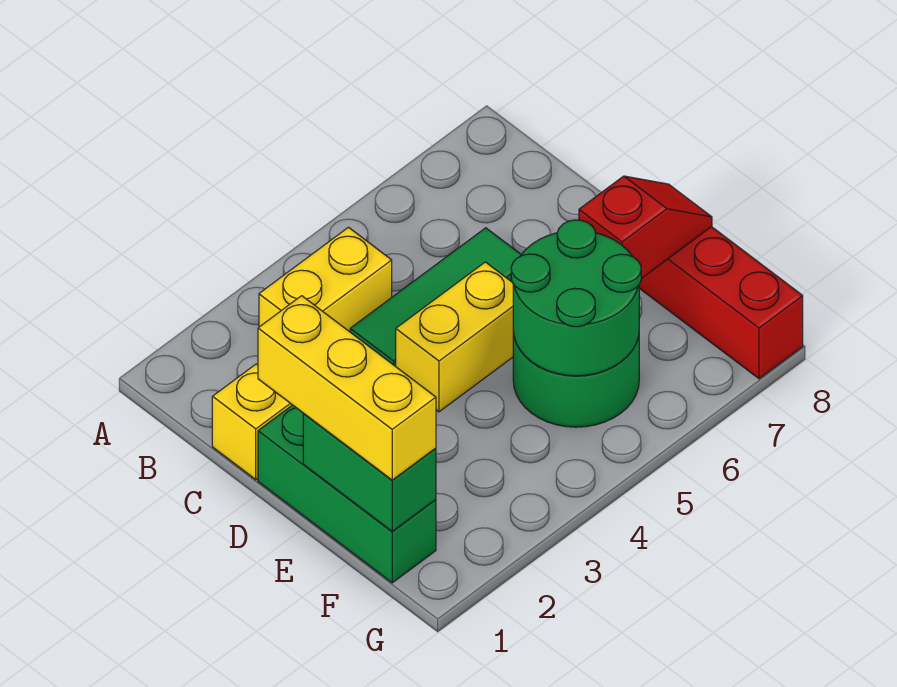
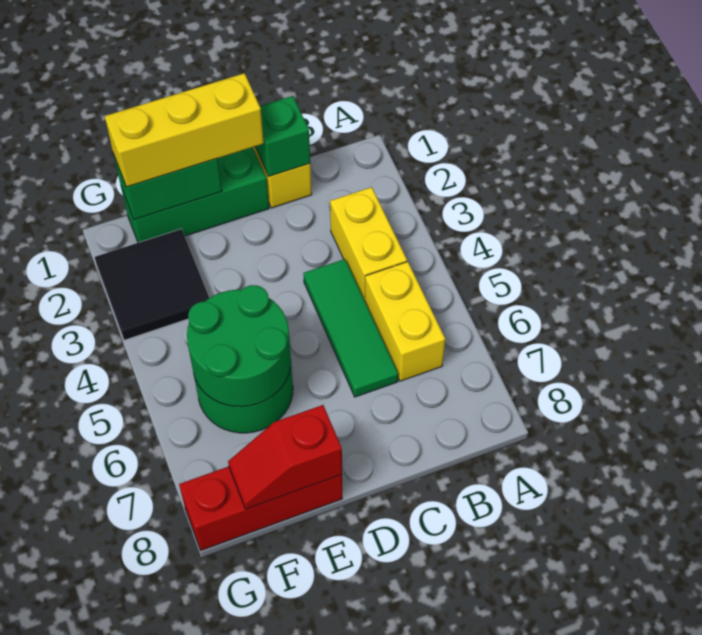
none -> green brick C1 level 2
yellow brick D4:D5 level 1 -> yellow brick B5:B6 level 1
red slope E7:E8 level 2 top 7 -> red slope E8:F8 level 2 top E
none -> black tile F2:G3 level 1

